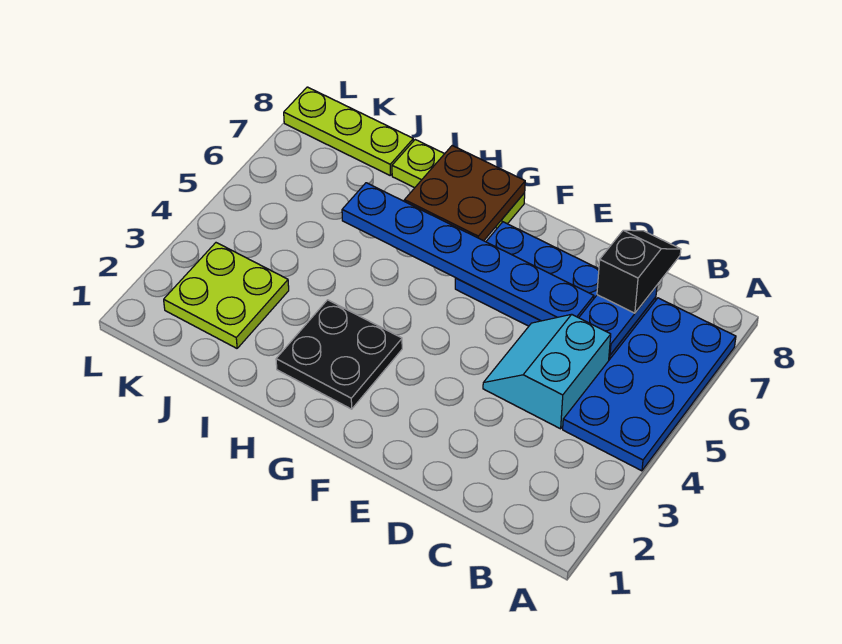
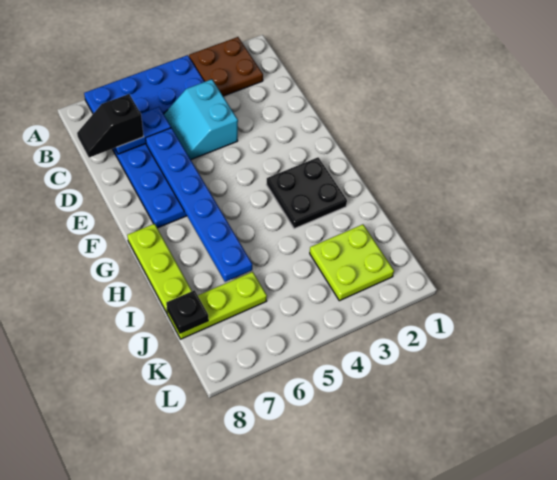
cyan slope C4:D5 level 1 top C -> cyan slope C4:D5 level 1 top 4
brown plate G7:H8 level 2 -> brown plate A2:B3 level 1
lime plate J8:L8 level 1 -> lime plate J6:J8 level 1
none -> black plate J8 level 2

